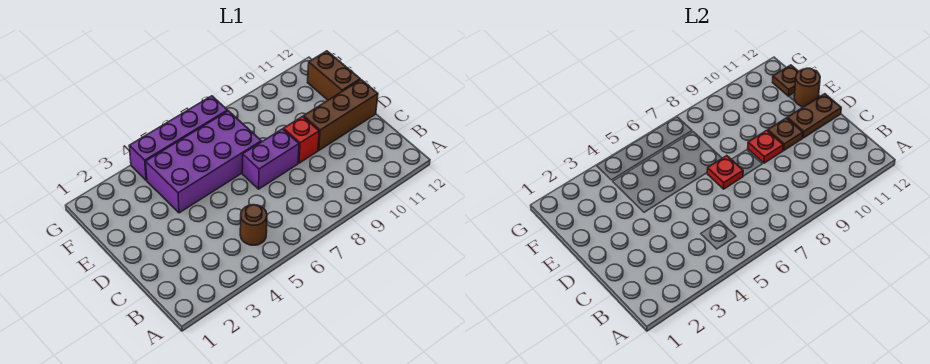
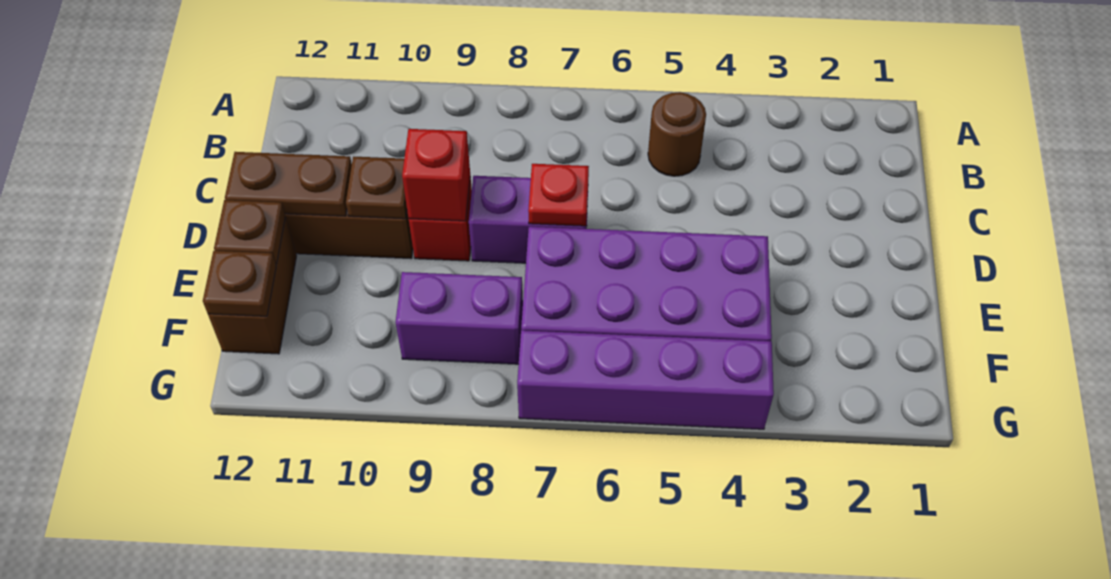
red plate D9 level 2 -> red brick D9 level 2
brown round brick E12 level 2 -> brown plate E12 level 2
none -> purple brick F8:F9 level 1

